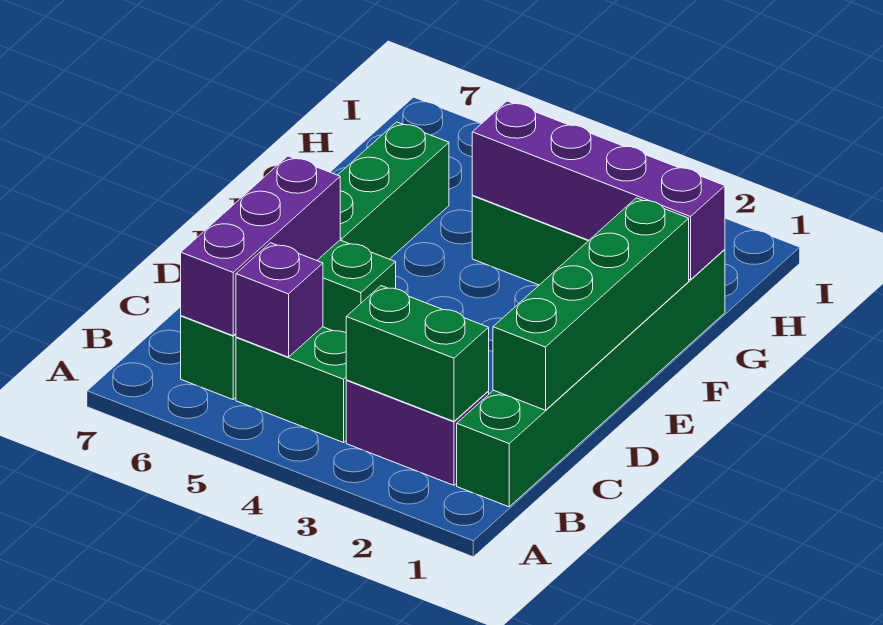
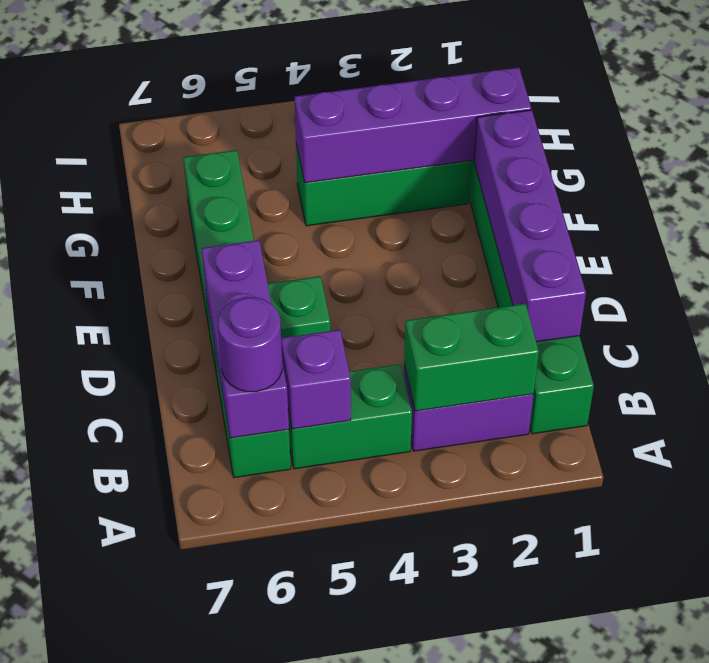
none -> purple round brick B6 level 3
green brick C1:F1 level 2 -> purple brick C1:F1 level 2

